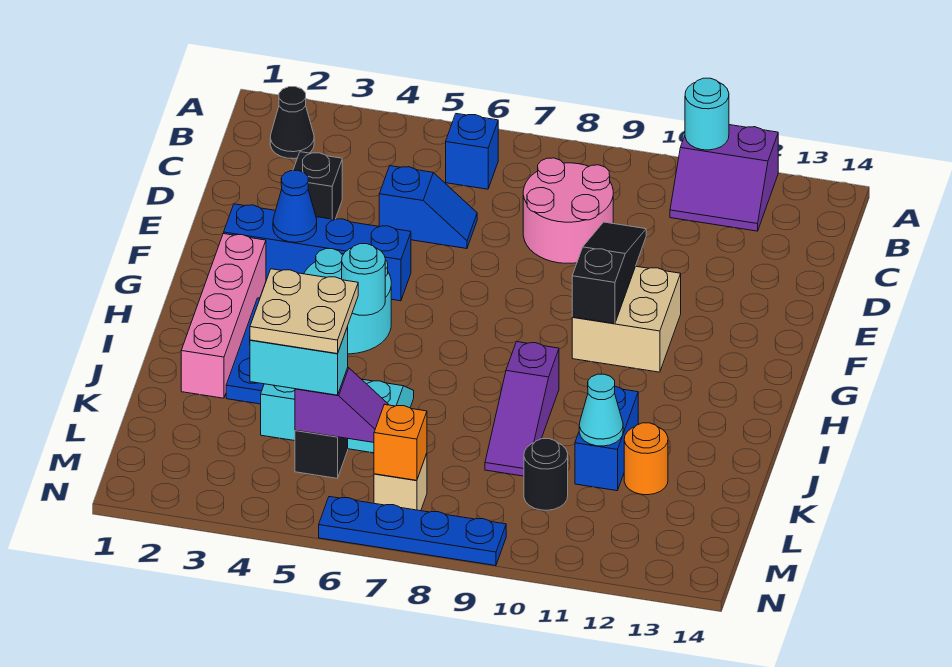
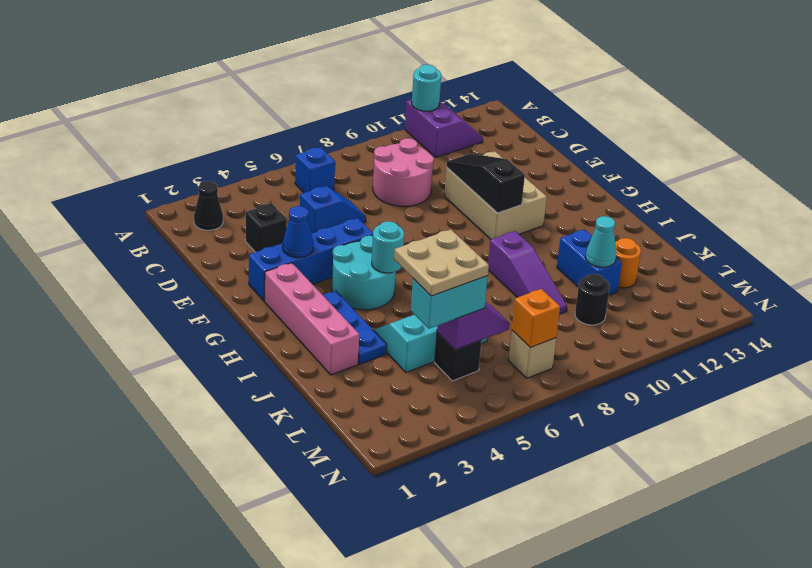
purple slope A11:B12 level 1 top A -> purple slope A11:B12 level 1 top 11
tan brick F10:G11 level 1 -> tan brick E10:G11 level 1
blue plate N6:N9 level 1 -> none

